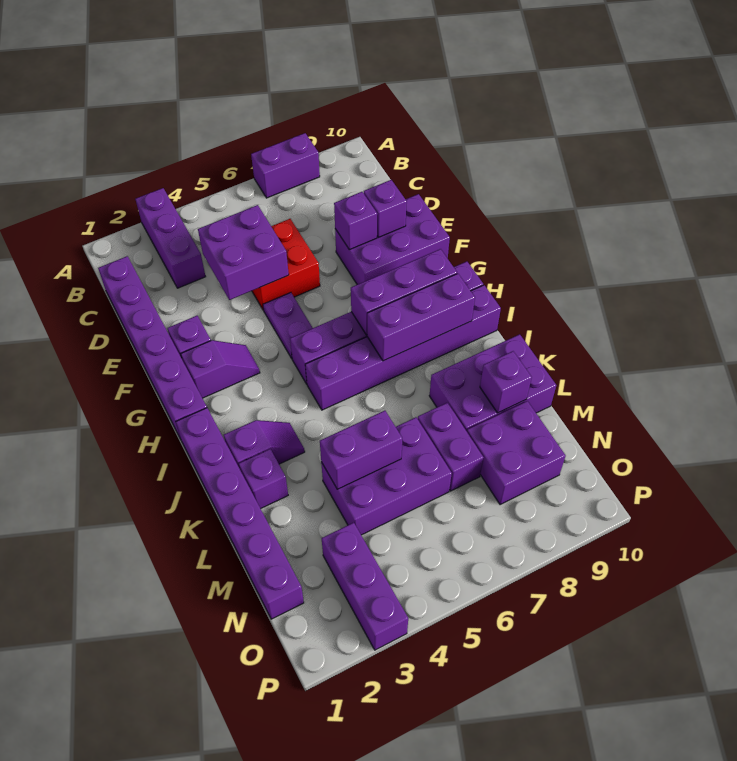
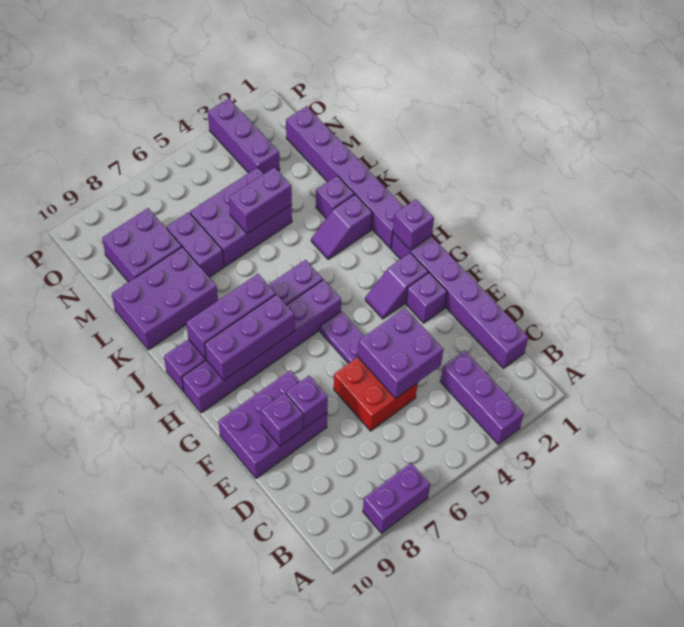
purple brick L9 level 2 -> purple brick H1 level 2

